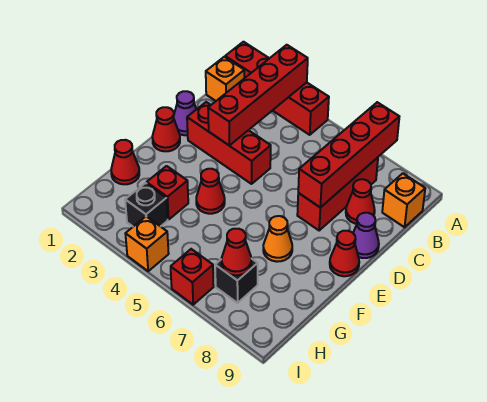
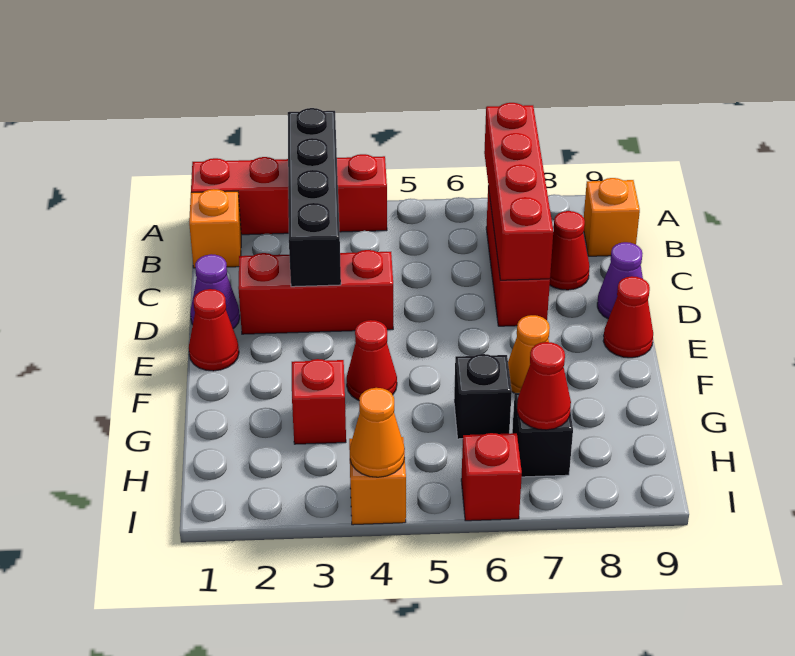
red brick A3:D3 level 2 -> black brick A3:D3 level 2
red cone G1 level 1 -> none
black brick H3 level 1 -> black brick G6 level 1
none -> orange cone I4 level 2

